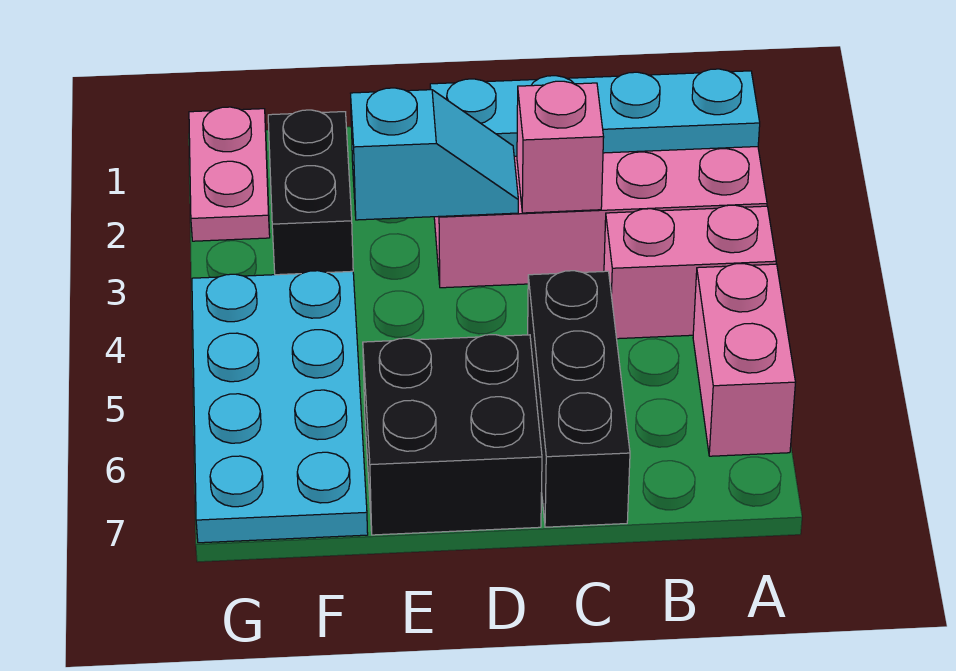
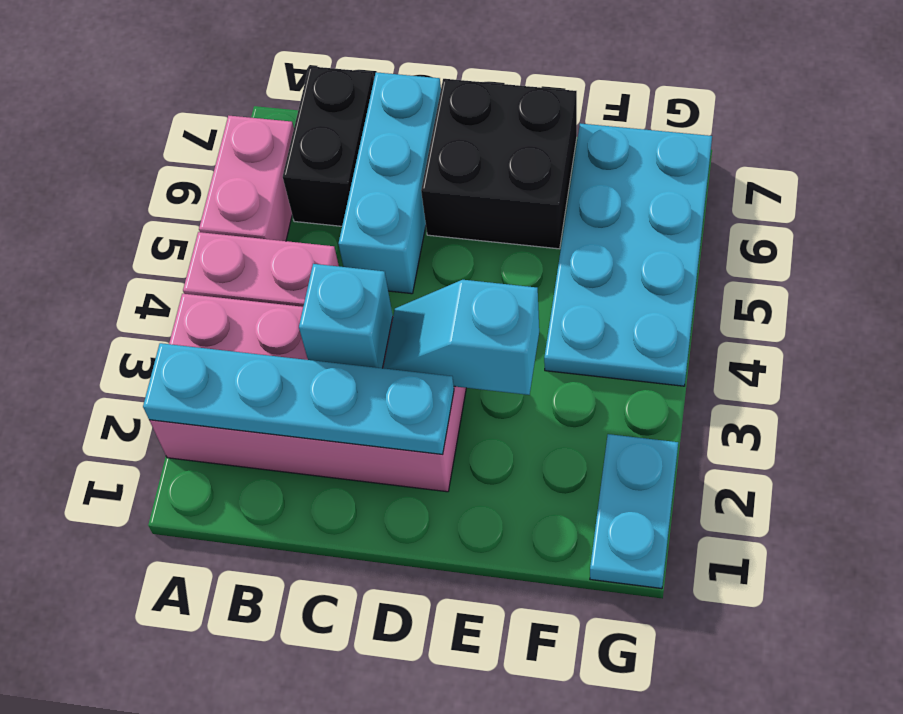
pink brick C3 level 2 -> cyan brick C3 level 2
black brick C5:C7 level 1 -> cyan brick C5:C7 level 1
black brick F2:F3 level 1 -> black brick B6:B7 level 1
pink plate G1:G2 level 1 -> cyan plate G1:G2 level 1

